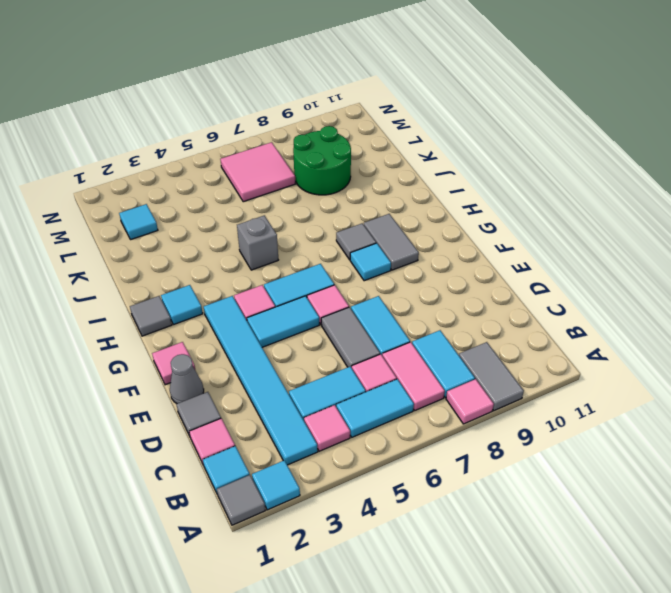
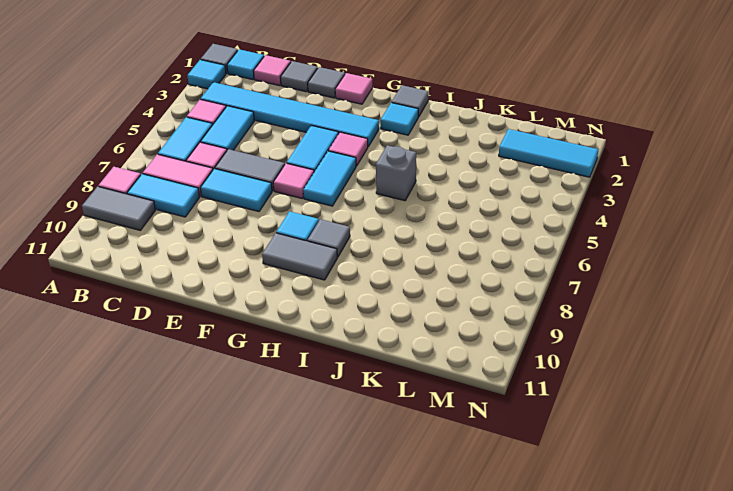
grey cone E1 level 1 -> grey tile E1 level 1
green round brick K8:L9 level 1 -> none
cyan tile L2 level 1 -> cyan tile L2:N2 level 1
pink tile L6:M7 level 1 -> none

